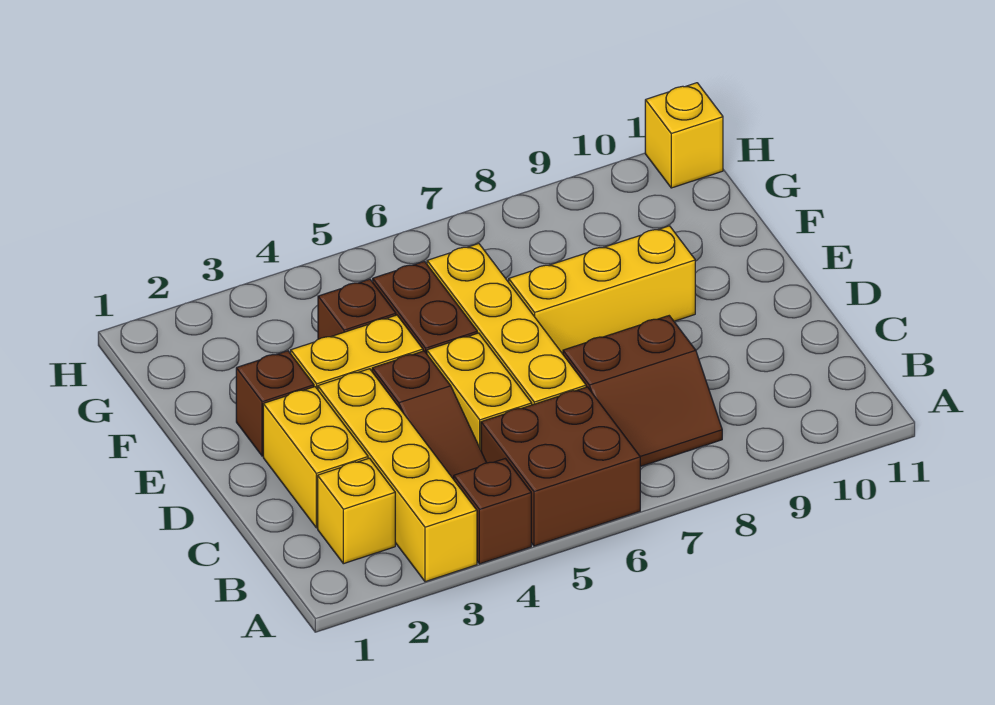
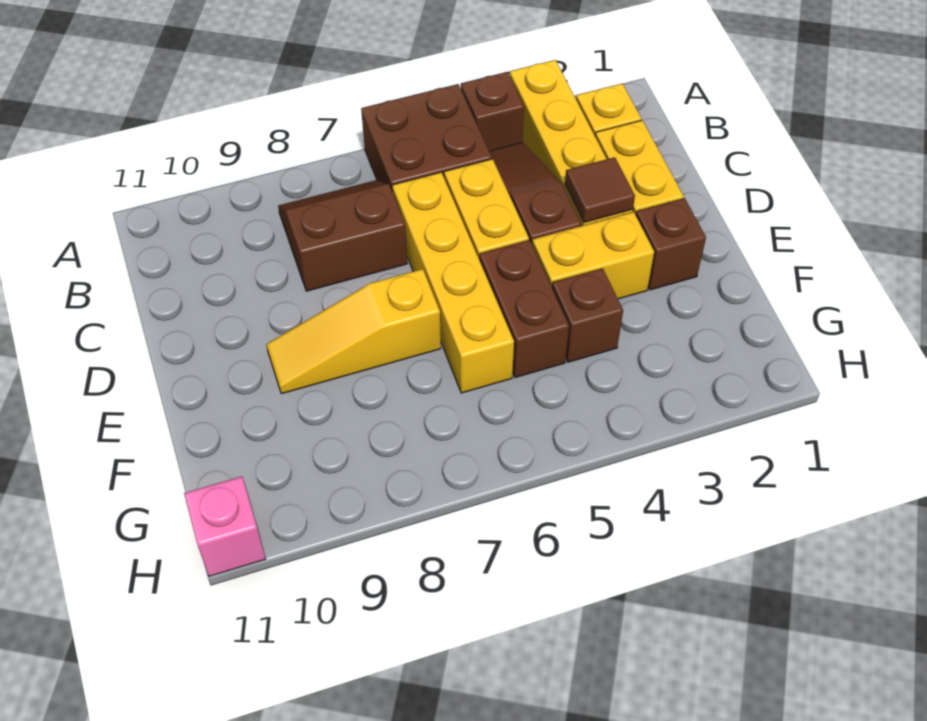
none -> brown tile D3 level 2
yellow brick E7:E9 level 1 -> yellow slope E7:E9 level 1 top 7
yellow brick H11 level 1 -> pink brick H11 level 1

